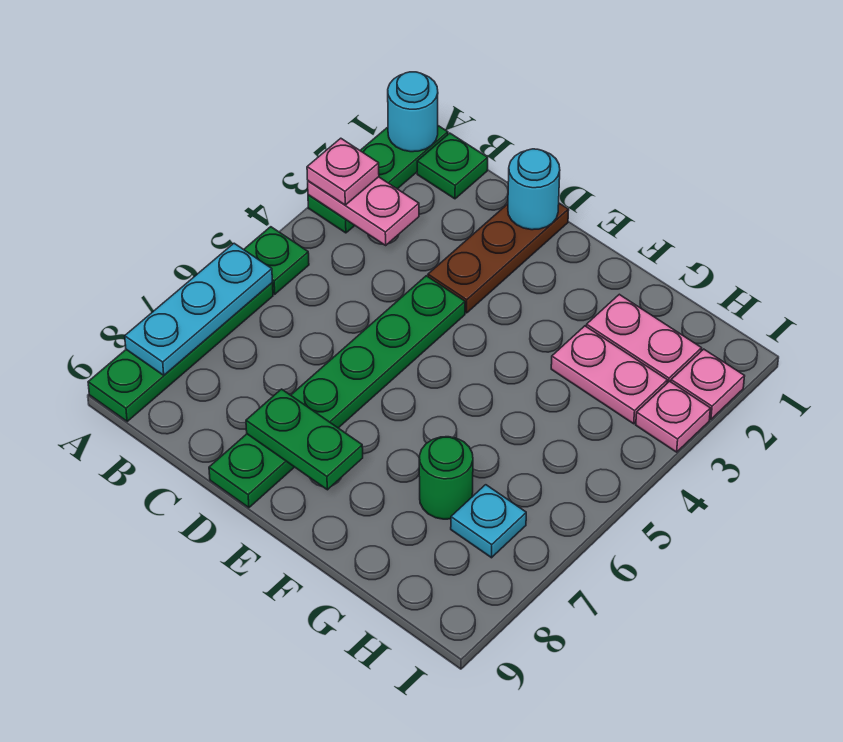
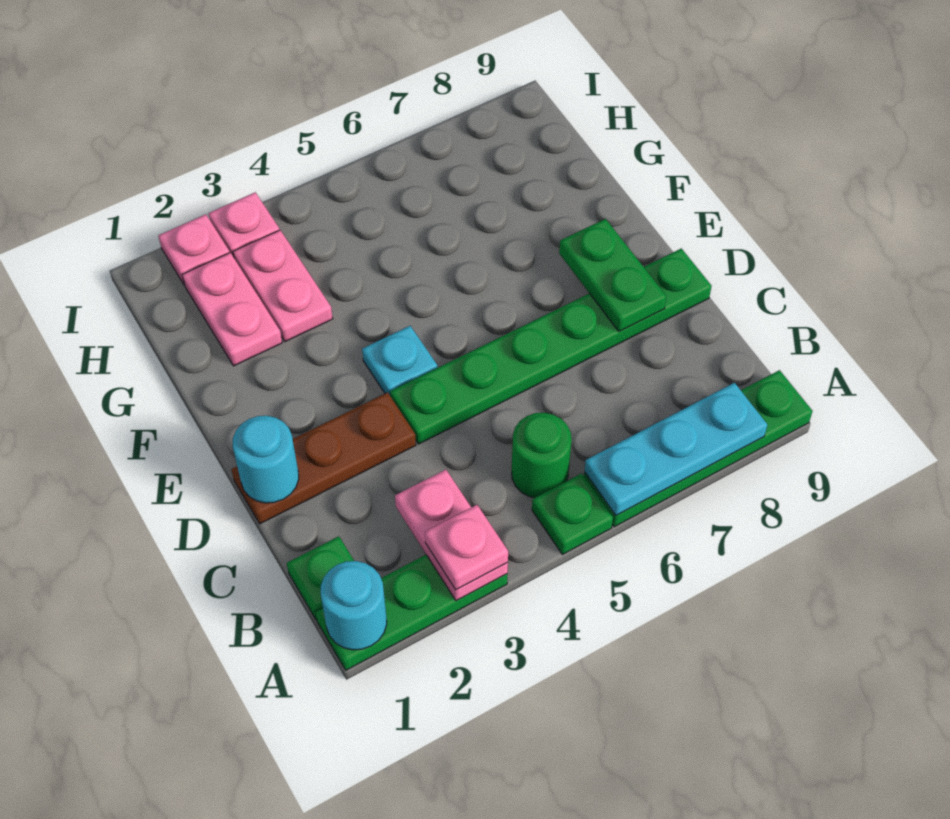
green round brick G7 level 1 -> green round brick B5 level 1
cyan plate H7 level 1 -> cyan plate E4 level 1

